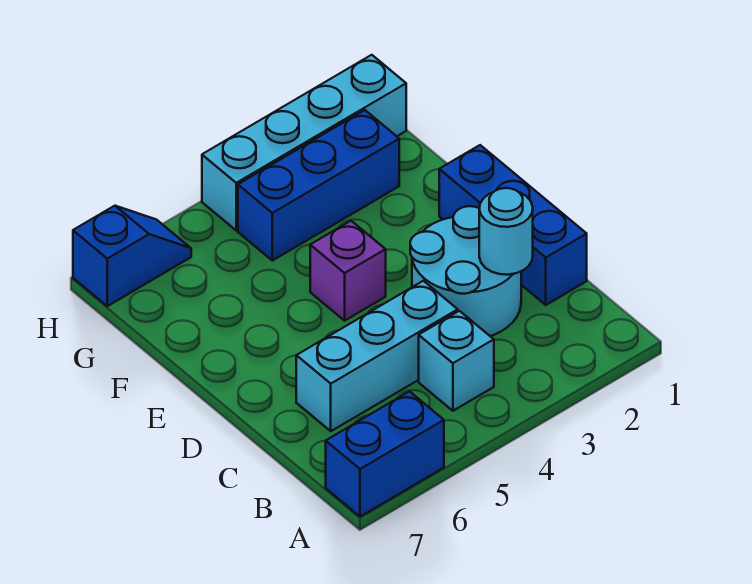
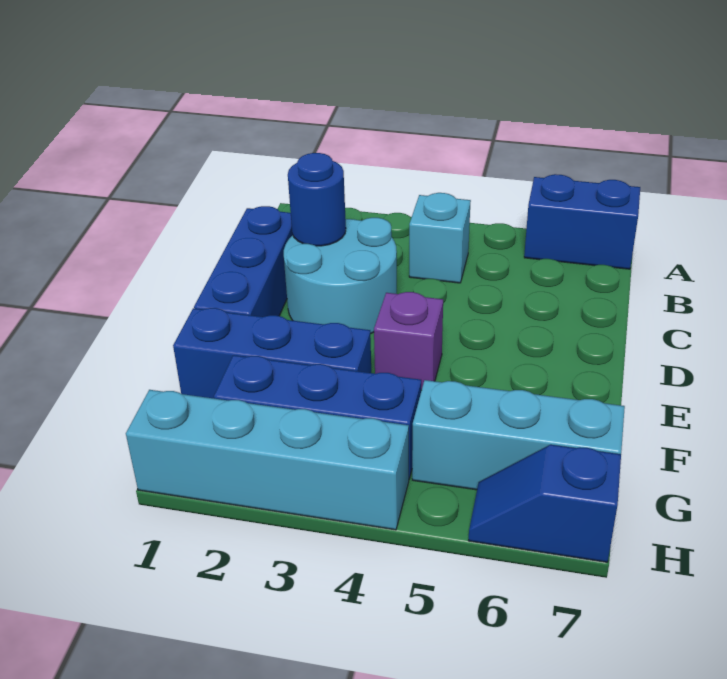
cyan round brick C2 level 2 -> blue round brick C2 level 2
cyan brick C4:C6 level 1 -> cyan brick G5:G7 level 1
none -> blue brick F1:F3 level 1

